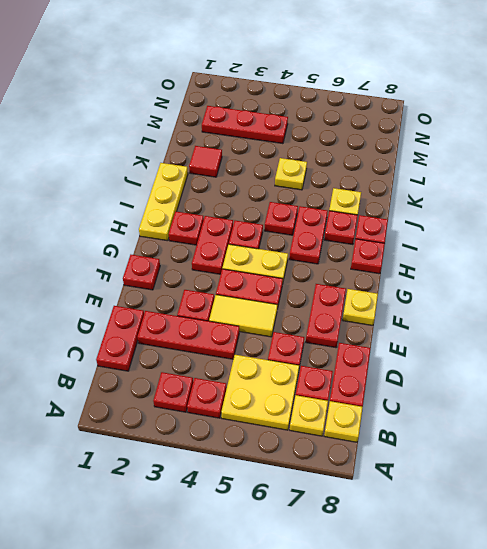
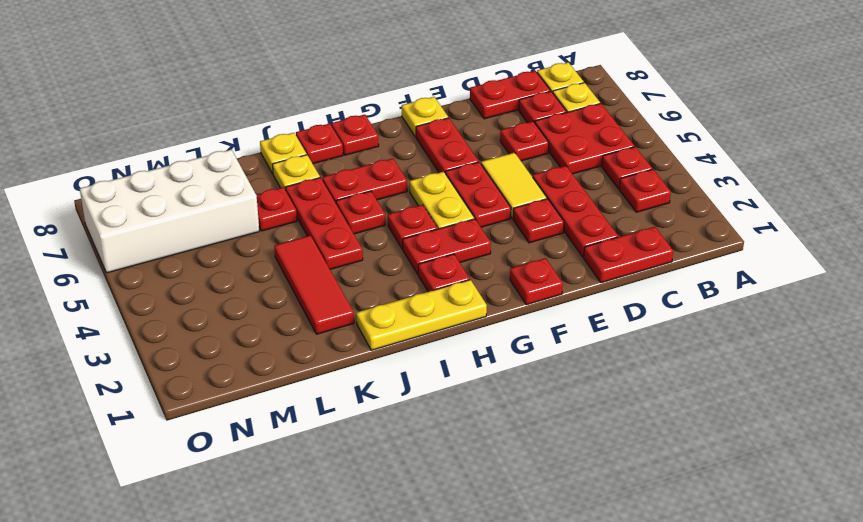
yellow plate B5:C6 level 1 -> red plate B5:C6 level 1
red plate E7:F7 level 1 -> red plate F6:F7 level 1
red plate I7 level 1 -> red plate K6 level 1
red tile K2 level 1 -> red tile K2:K4 level 1
yellow plate K5 level 1 -> yellow plate J8 level 1
none -> white brick L6:O7 level 1
red plate M2:M4 level 1 -> red plate J4:J6 level 1

